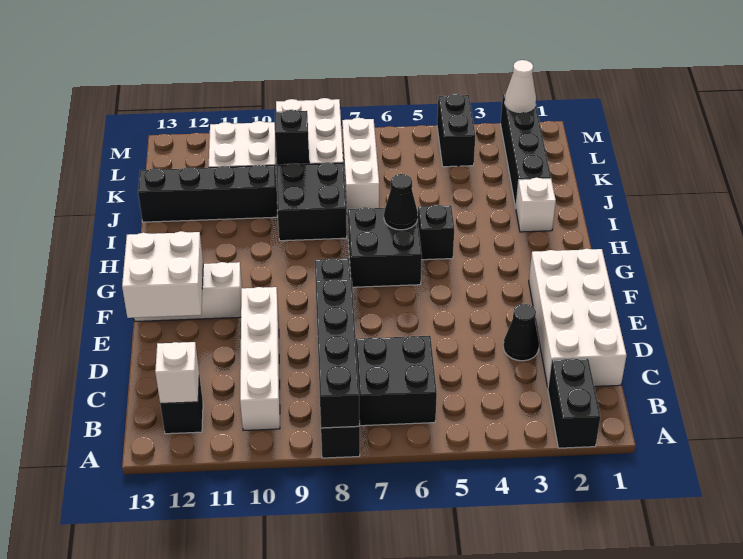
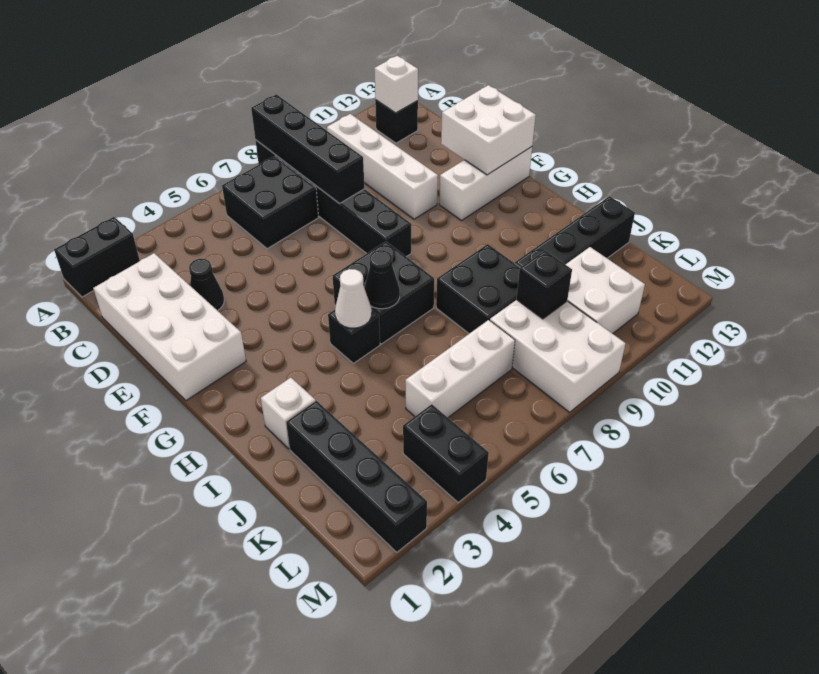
black brick A2:B2 level 1 -> black brick A1:A2 level 1
white brick J7:L7 level 1 -> white brick K5:K7 level 1
white cone M2 level 2 -> white cone H5 level 2

